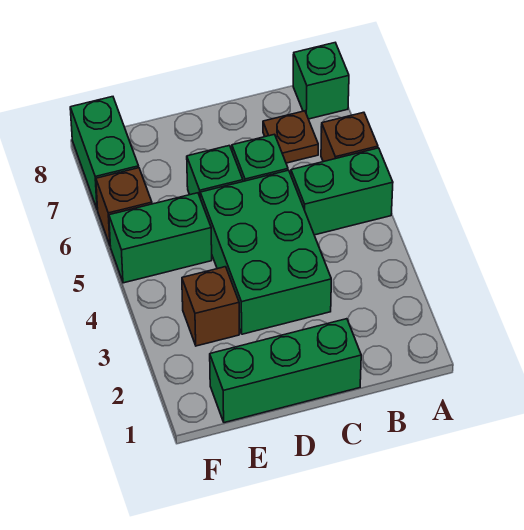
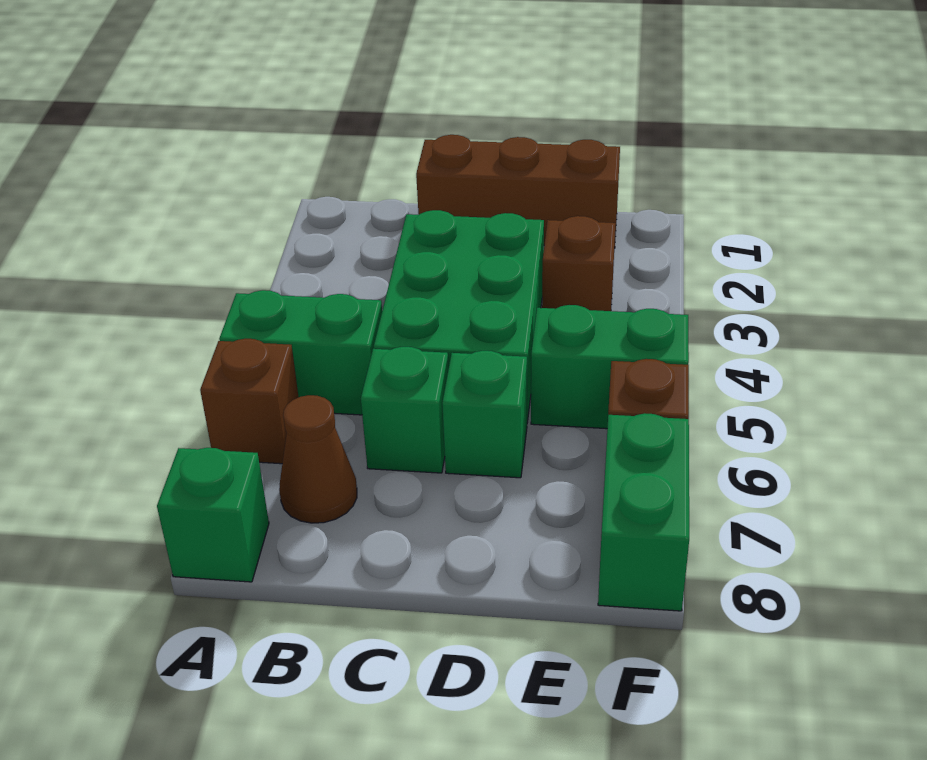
brown plate B7 level 1 -> brown cone B7 level 1
green brick C1:E1 level 1 -> brown brick C1:E1 level 1

